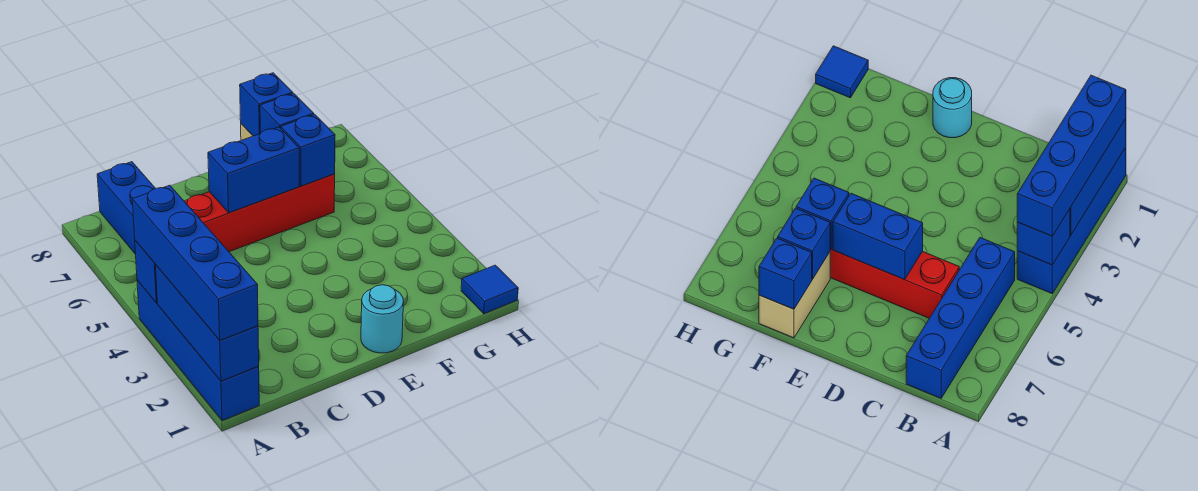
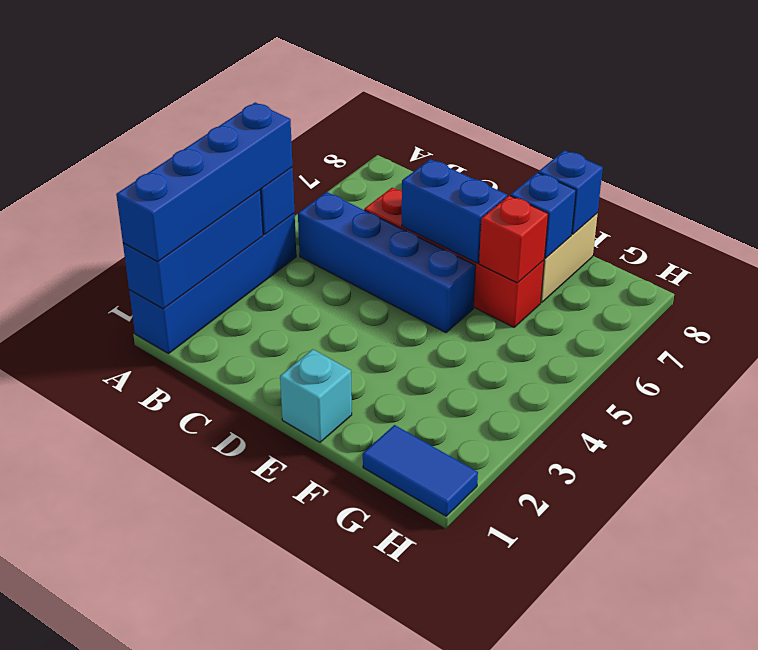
blue brick B5:B8 level 1 -> blue brick B5:E5 level 1
cyan round brick E1 level 1 -> cyan brick E1 level 1
blue brick F6 level 2 -> red brick F6 level 2
blue tile H1 level 1 -> blue tile G1:H1 level 1

